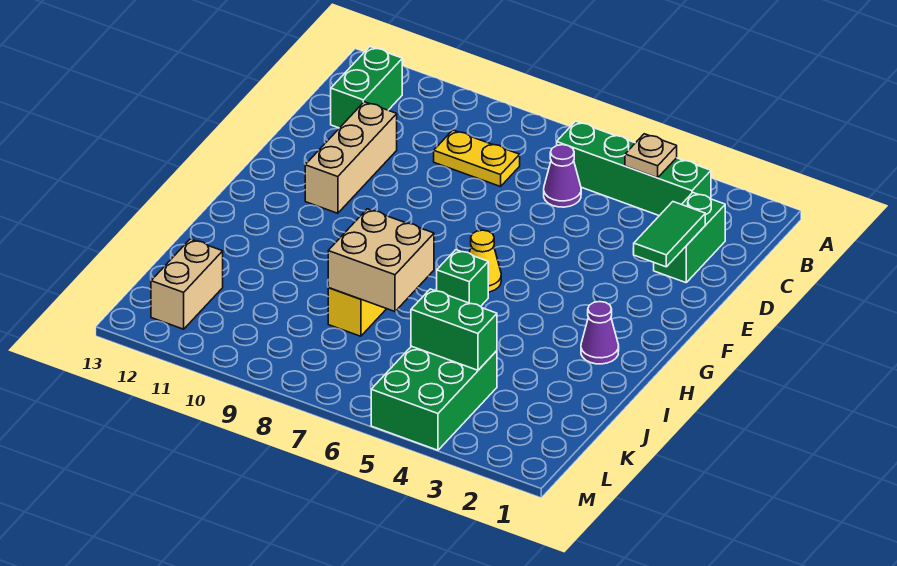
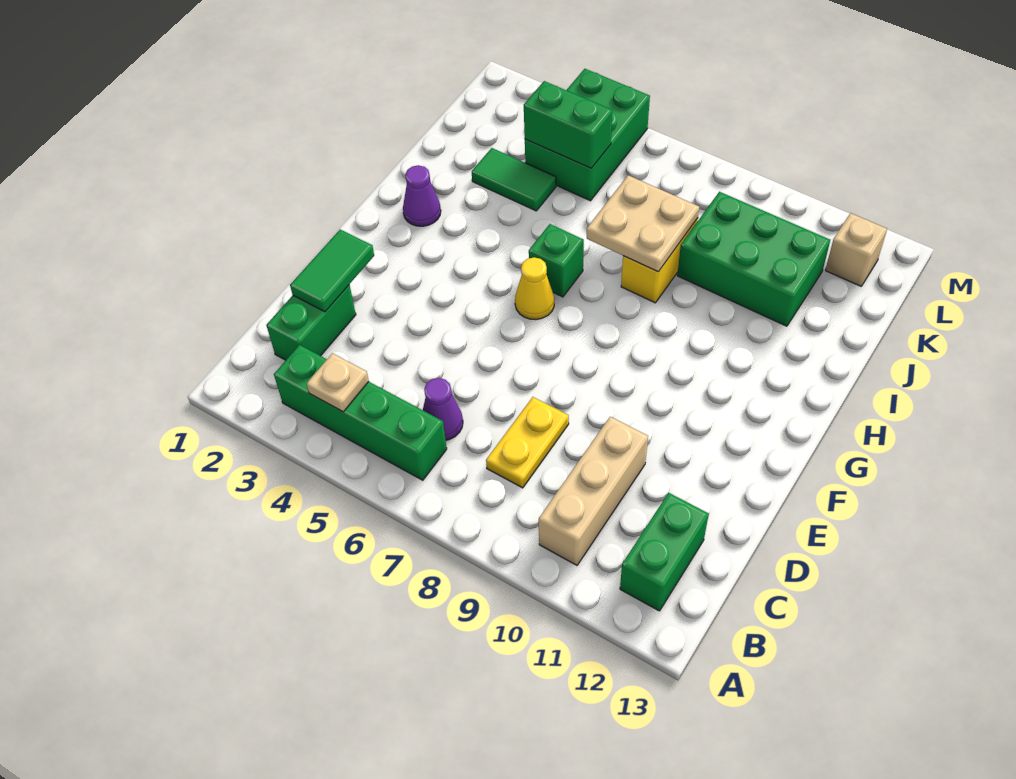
yellow plate C8:C9 level 1 -> yellow plate C8:D8 level 1
tan brick D11:F11 level 1 -> tan brick B10:D10 level 1
tan brick I7:J8 level 2 -> tan plate I7:J8 level 2
none -> green tile J3:J4 level 1
none -> green brick J9:K11 level 1
tan brick K12:L12 level 1 -> tan brick L12 level 1

